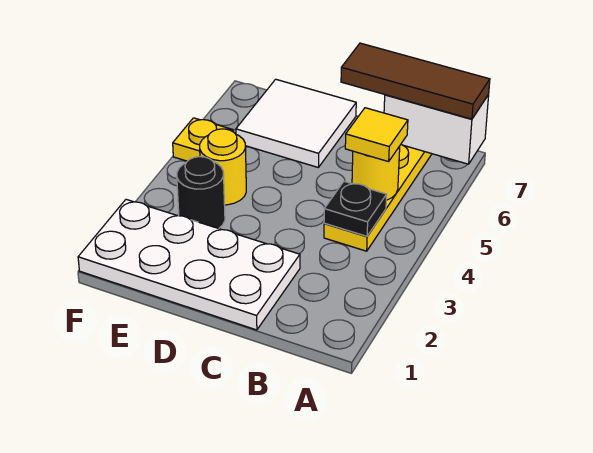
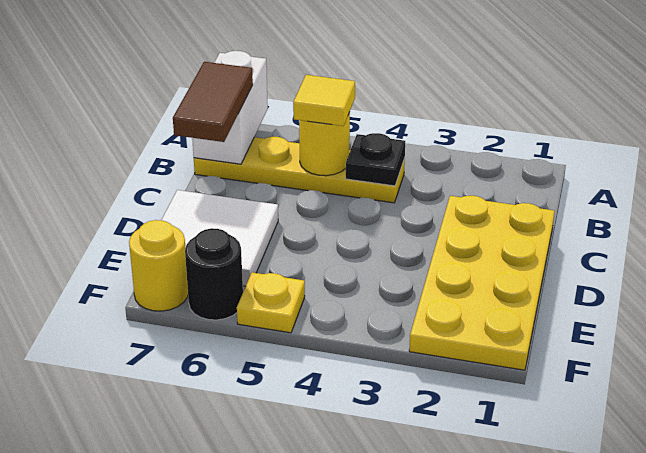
brown tile A7:C7 level 3 -> brown tile B7:C7 level 3
white plate C1:F2 level 1 -> yellow plate C1:F2 level 1
black round brick E3 level 1 -> black round brick F6 level 1
yellow round brick E4 level 1 -> yellow round brick F7 level 1

